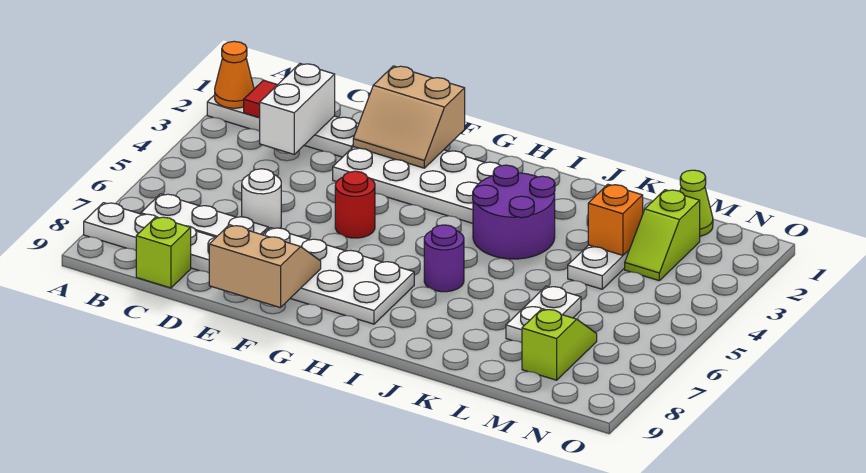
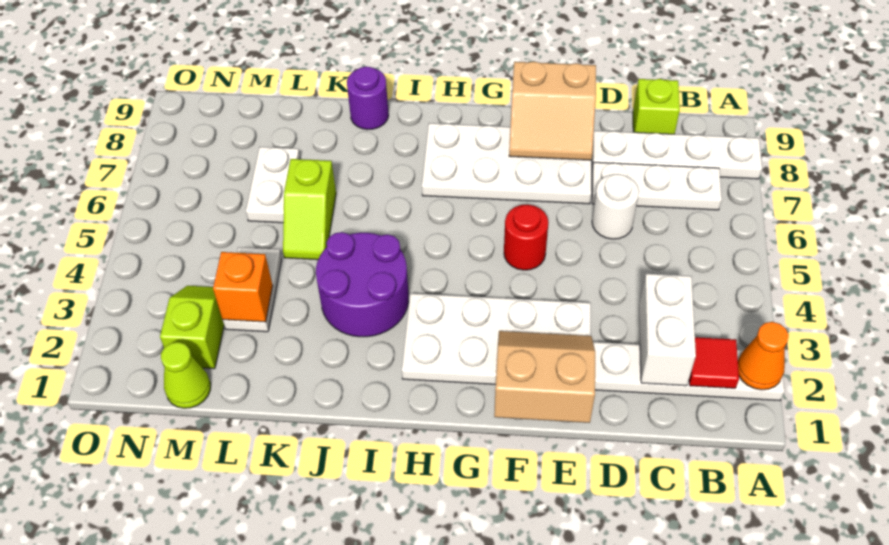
purple round brick I6 level 1 -> purple round brick J9 level 1
lime slope M7:M8 level 1 top 8 -> lime slope K5:K6 level 1 top 6

